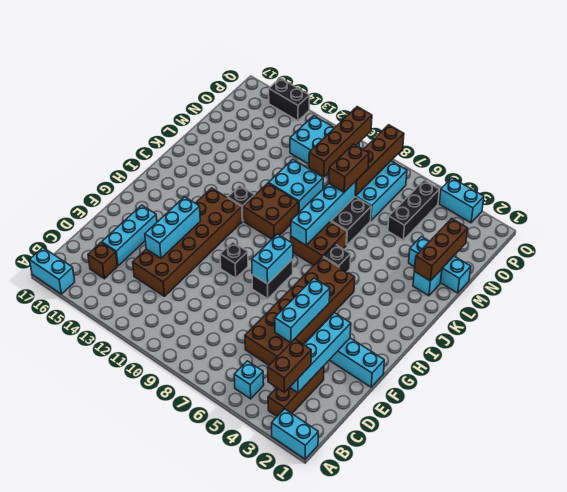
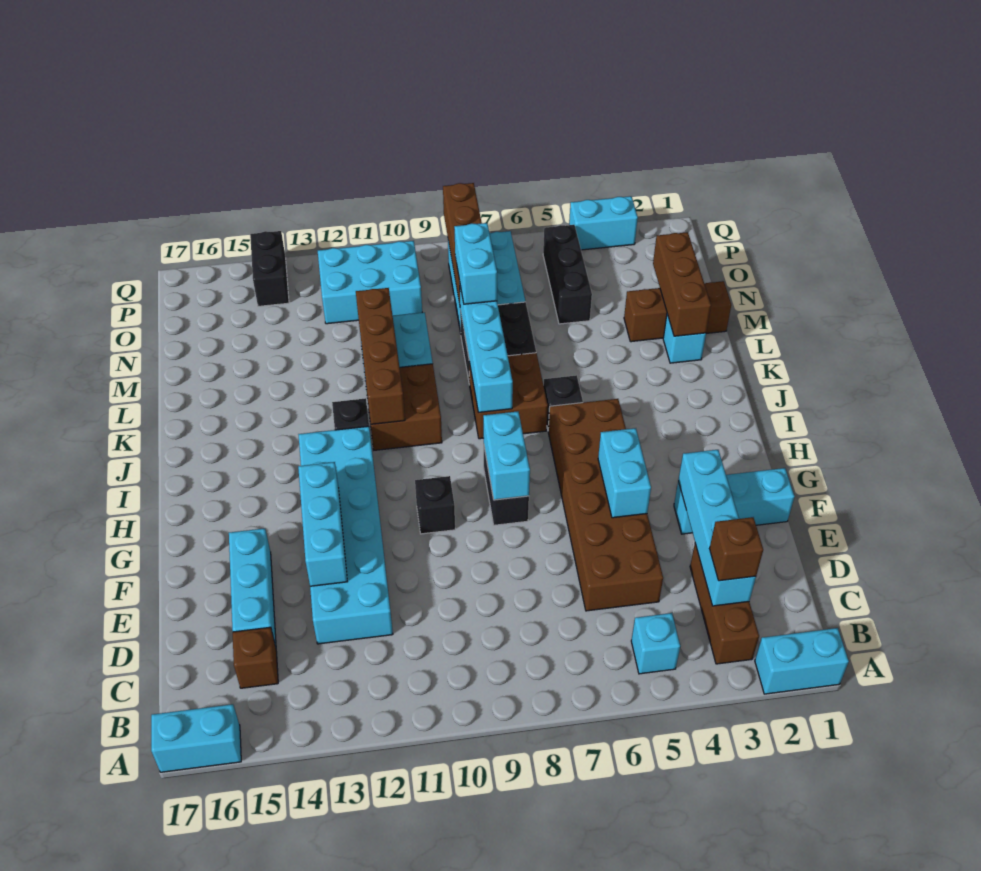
brown brick B3:C3 level 3 -> brown brick C3 level 3
brown brick D12:I13 level 1 -> cyan brick D12:I13 level 1
cyan brick E5:G5 level 2 -> cyan brick F5:G5 level 2
cyan brick M1:M3 level 1 -> brown brick M1:M3 level 1
brown brick M8:N8 level 3 -> cyan brick M8:N8 level 3
brown brick N10:Q10 level 2 -> brown brick J11:M11 level 2
black brick Q14:Q15 level 1 -> black brick P14:Q14 level 1

